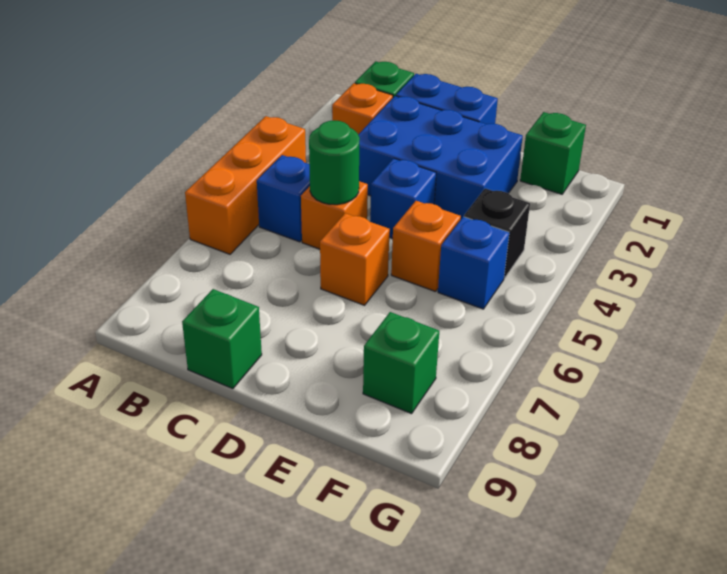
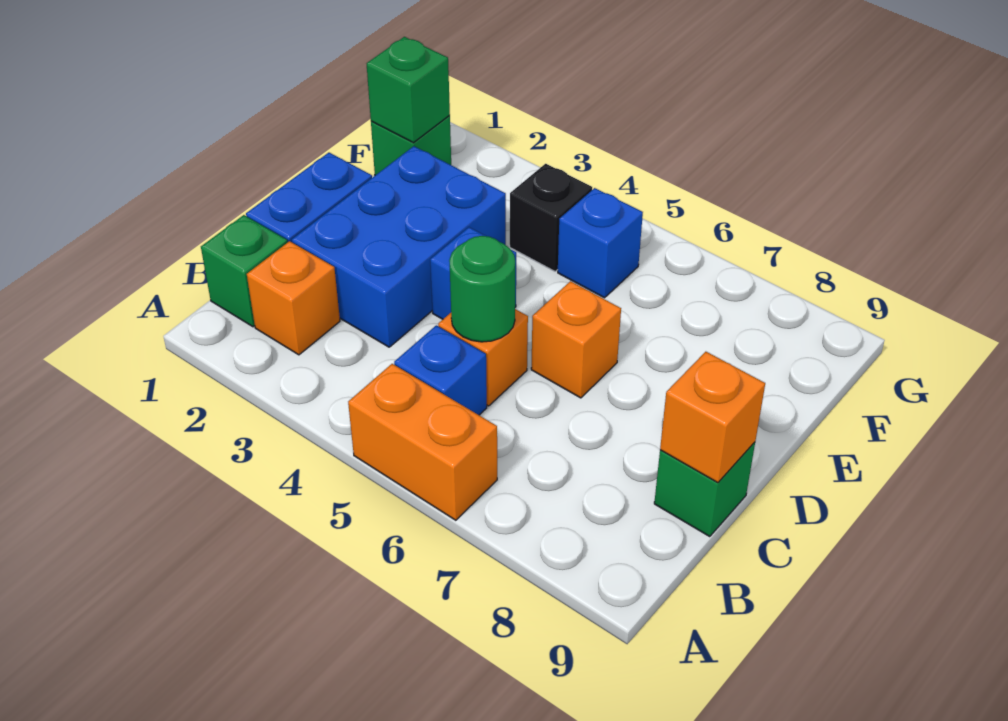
orange brick A4:A6 level 1 -> orange brick A5:A6 level 1
orange brick E5 level 1 -> orange brick C9 level 2
green brick F8 level 1 -> green brick F1 level 2

